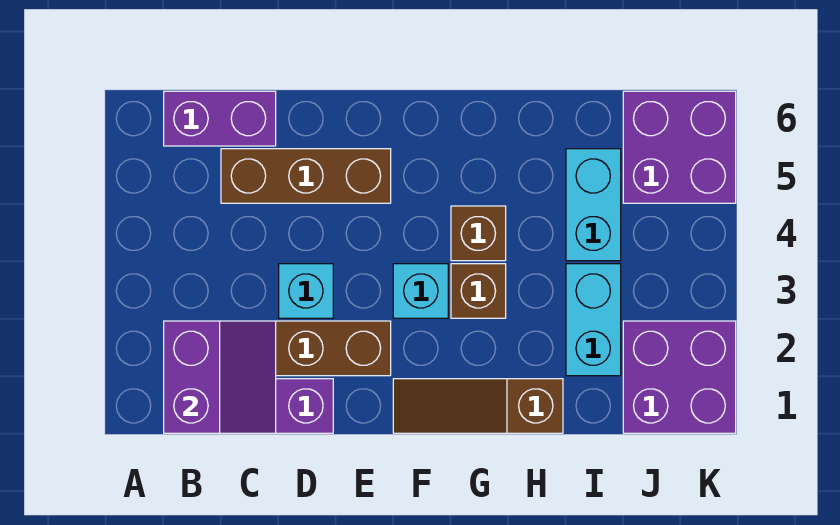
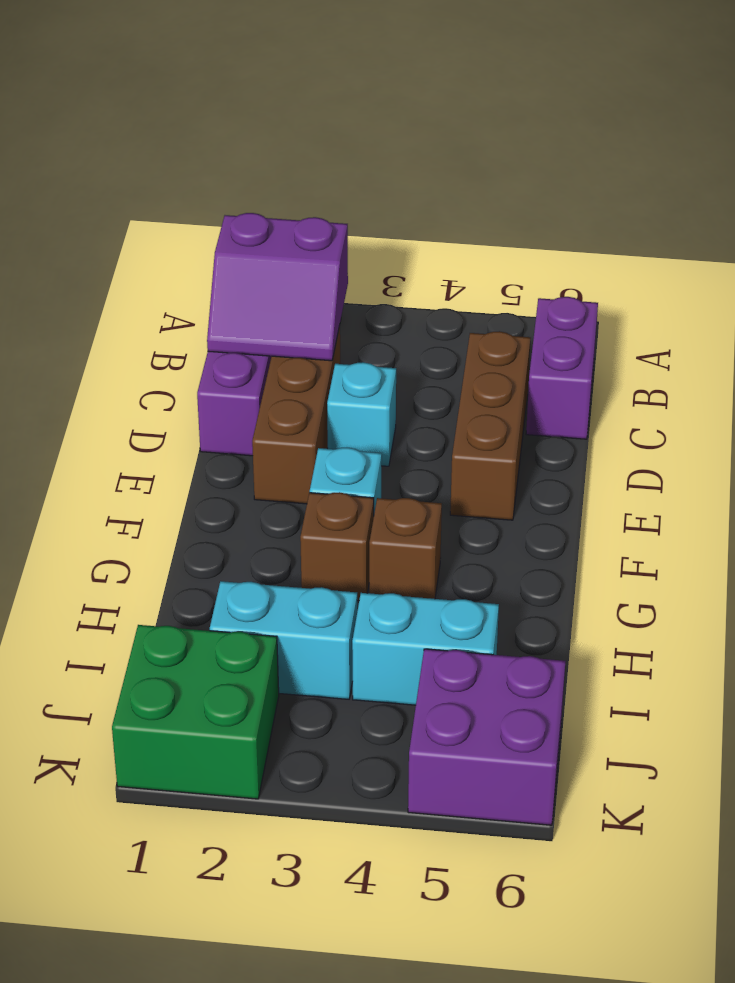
brown slope F1:H1 level 1 top H -> none
purple brick J1:K2 level 1 -> green brick J1:K2 level 1

